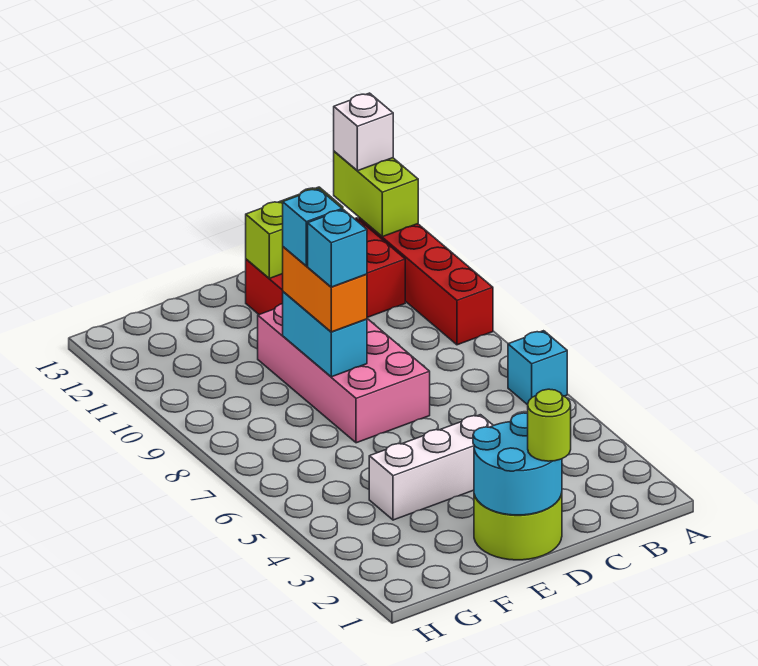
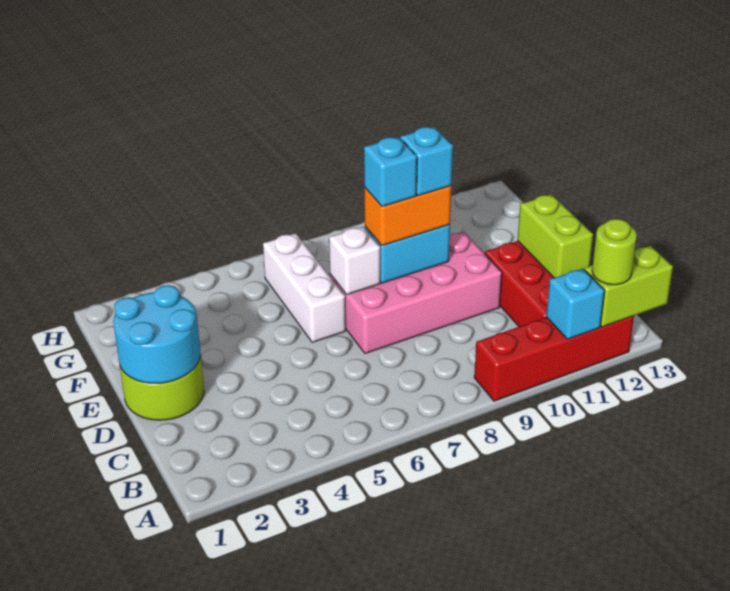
cyan brick A6 level 1 -> cyan brick A11 level 2
white brick A13 level 3 -> white brick E7 level 2
lime round brick D1 level 3 -> lime round brick A12 level 3
white brick D4:F4 level 1 -> white brick E6:G6 level 1

